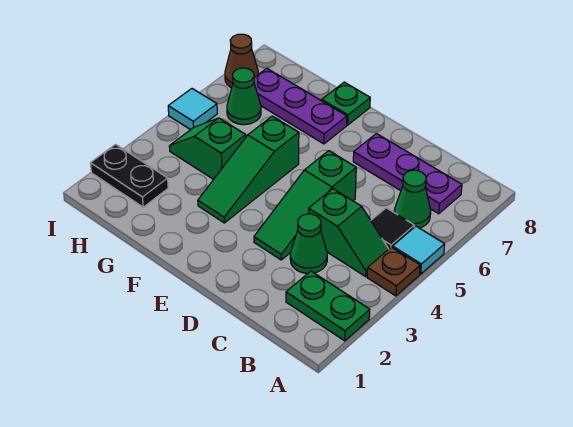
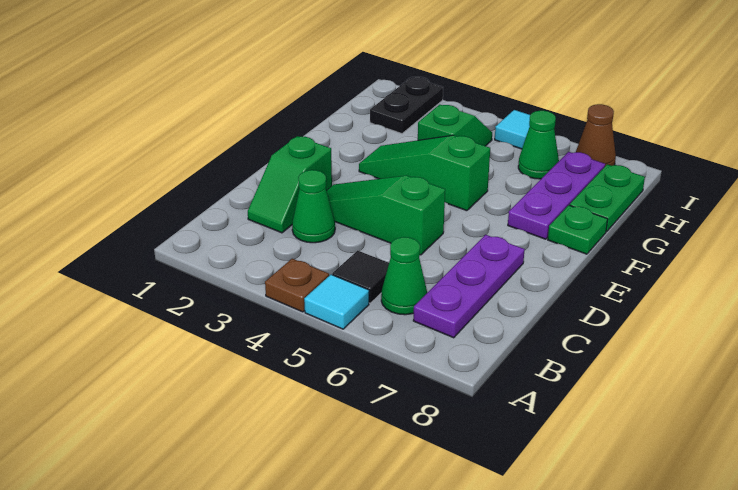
green plate A2:B2 level 1 -> green plate G8:H8 level 1
green slope B4:C4 level 1 top C -> green slope C2:D2 level 1 top D

